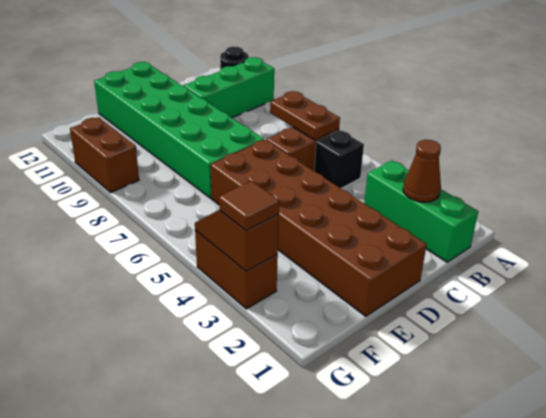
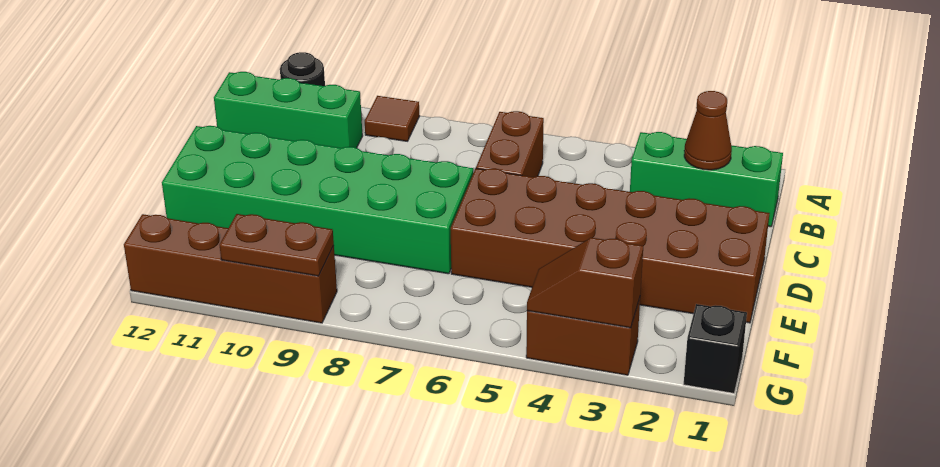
green brick A10:C10 level 1 -> green brick B10:B12 level 1
black brick B5 level 1 -> black brick G1 level 1
brown plate B6:B7 level 2 -> brown plate G9:G10 level 2
brown tile G3 level 3 -> brown tile A9 level 1
brown brick G9:G10 level 1 -> brown brick G9:G12 level 1

